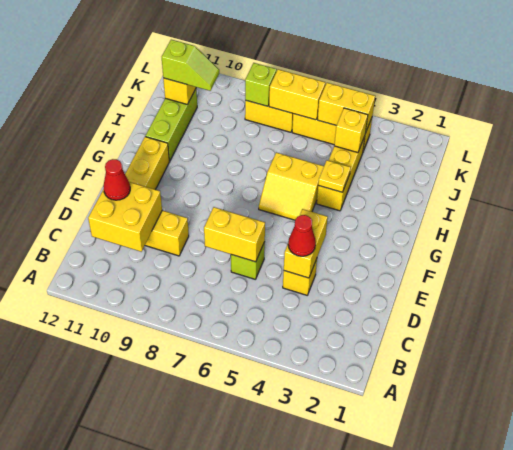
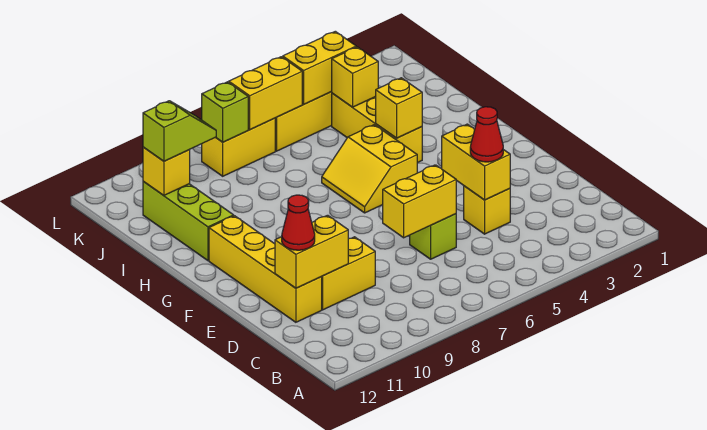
yellow brick C10:D11 level 2 -> yellow brick D10:D11 level 2
yellow slope G5:H6 level 1 top H -> yellow slope G5:H6 level 1 top 5
yellow plate H4 level 2 -> yellow brick H4 level 2

